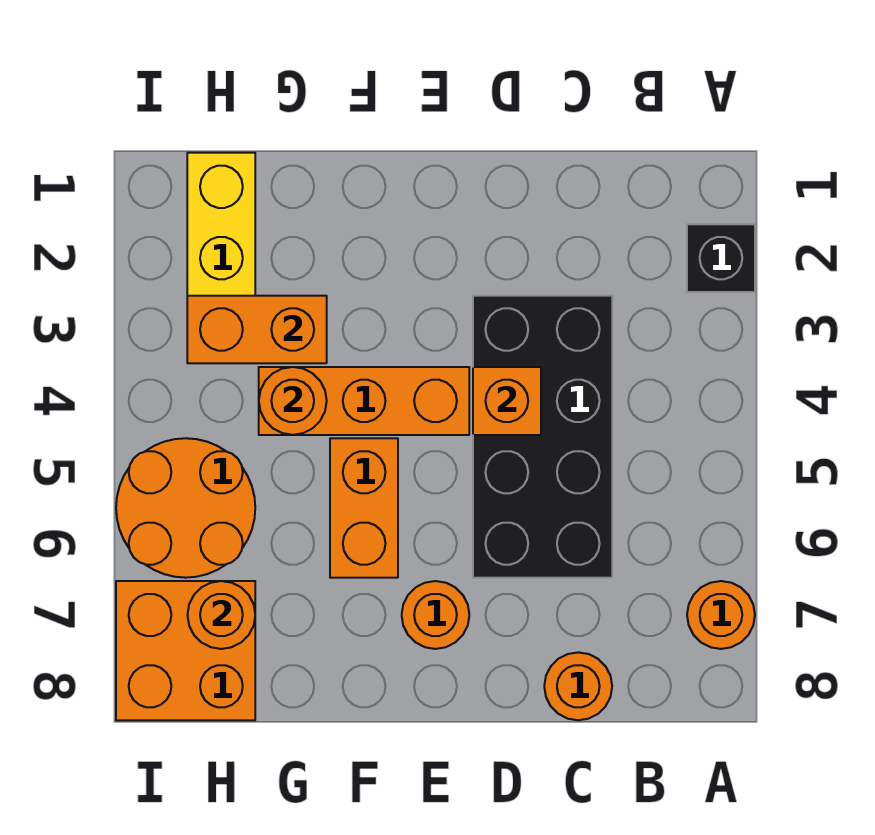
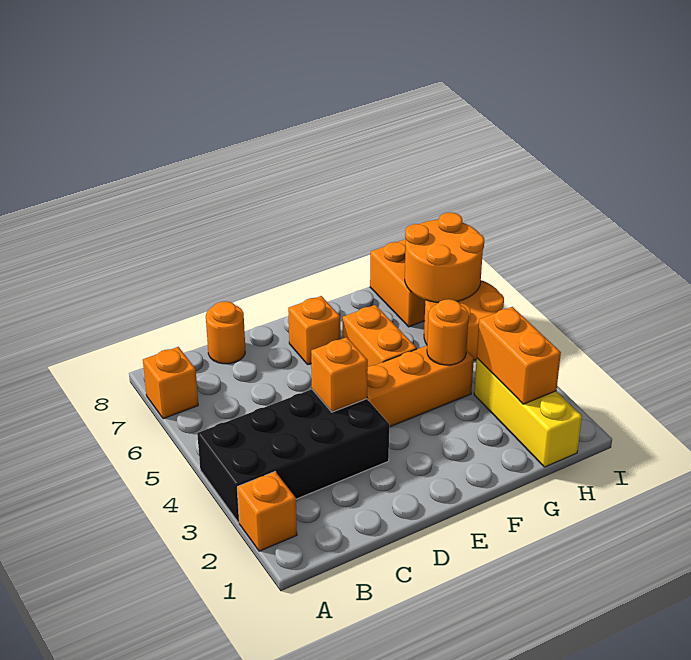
black brick A2 level 1 -> orange brick A2 level 1
orange round brick A7 level 1 -> orange brick A7 level 1
black brick C3:D6 level 1 -> black brick A3:D4 level 1
orange round brick E7 level 1 -> orange brick E7 level 1
orange brick G3:H3 level 2 -> orange brick H2:H3 level 2
orange round brick H7 level 2 -> orange round brick H6:I7 level 2

